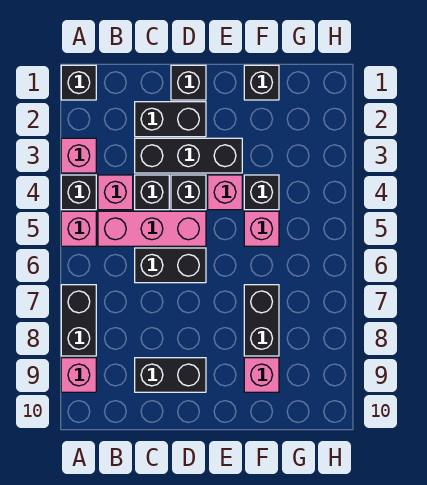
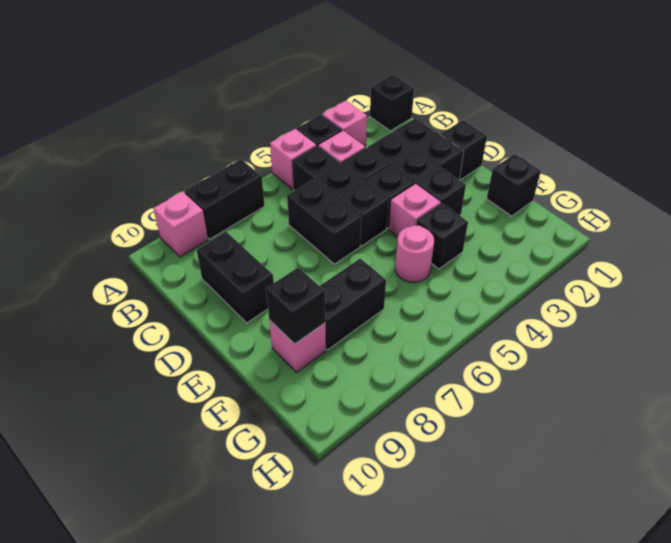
pink brick B5:D5 level 1 -> black brick B5:D5 level 1
pink brick F5 level 1 -> pink round brick F5 level 1
none -> black brick F9 level 2

